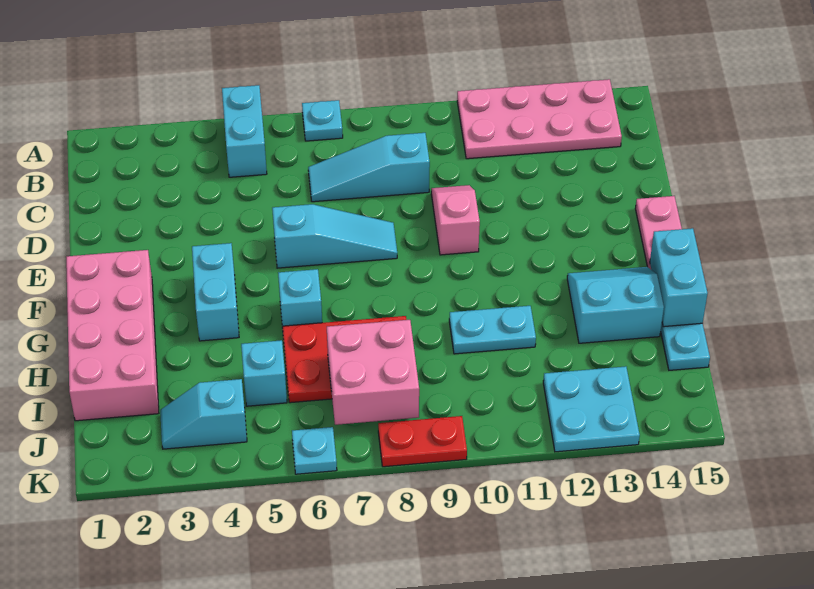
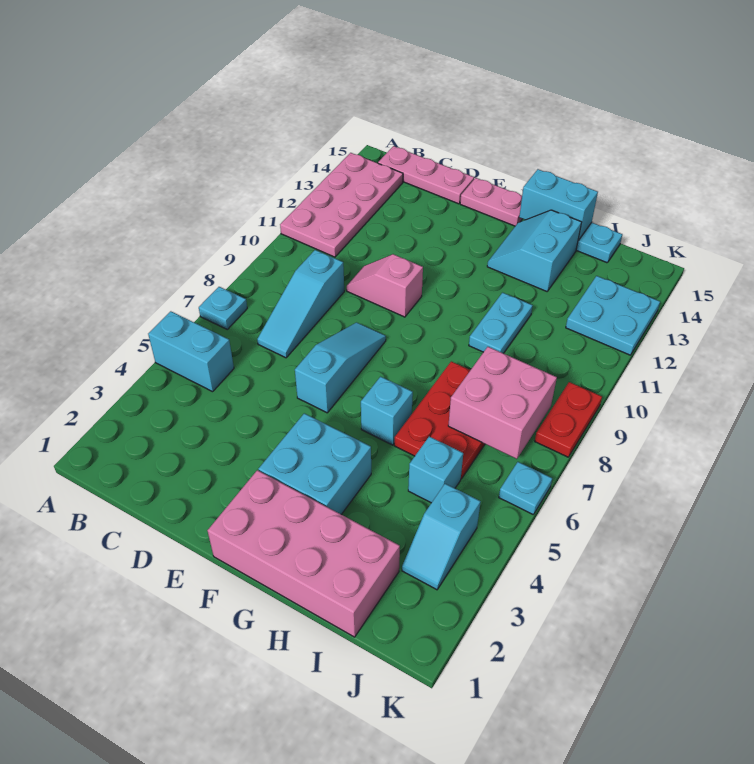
none -> pink plate B15:D15 level 1
cyan brick F4:G4 level 1 -> cyan brick F3:G4 level 1

